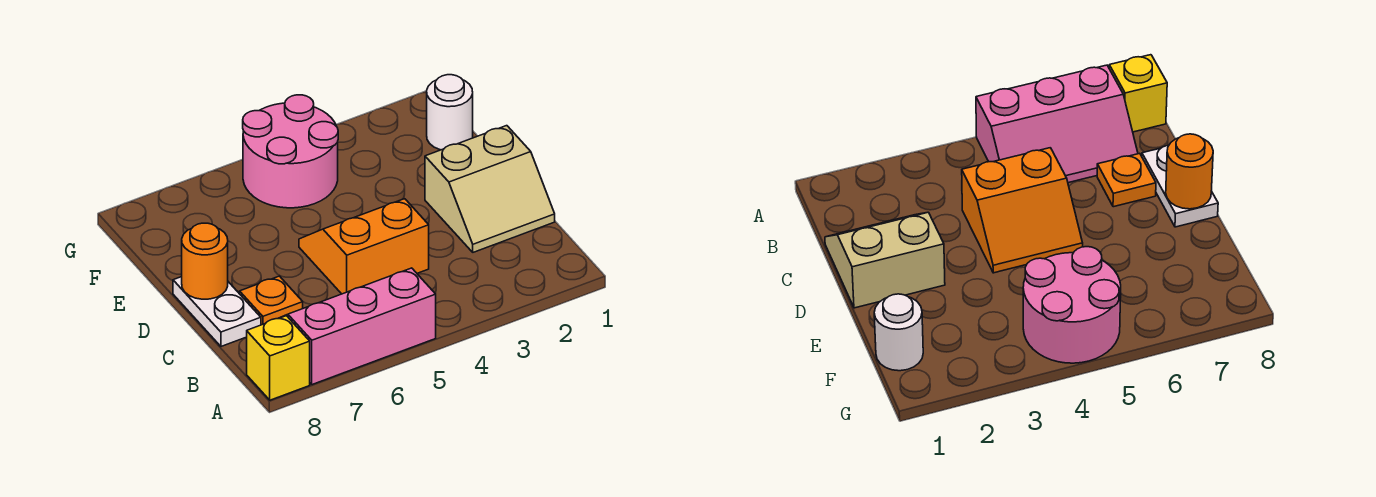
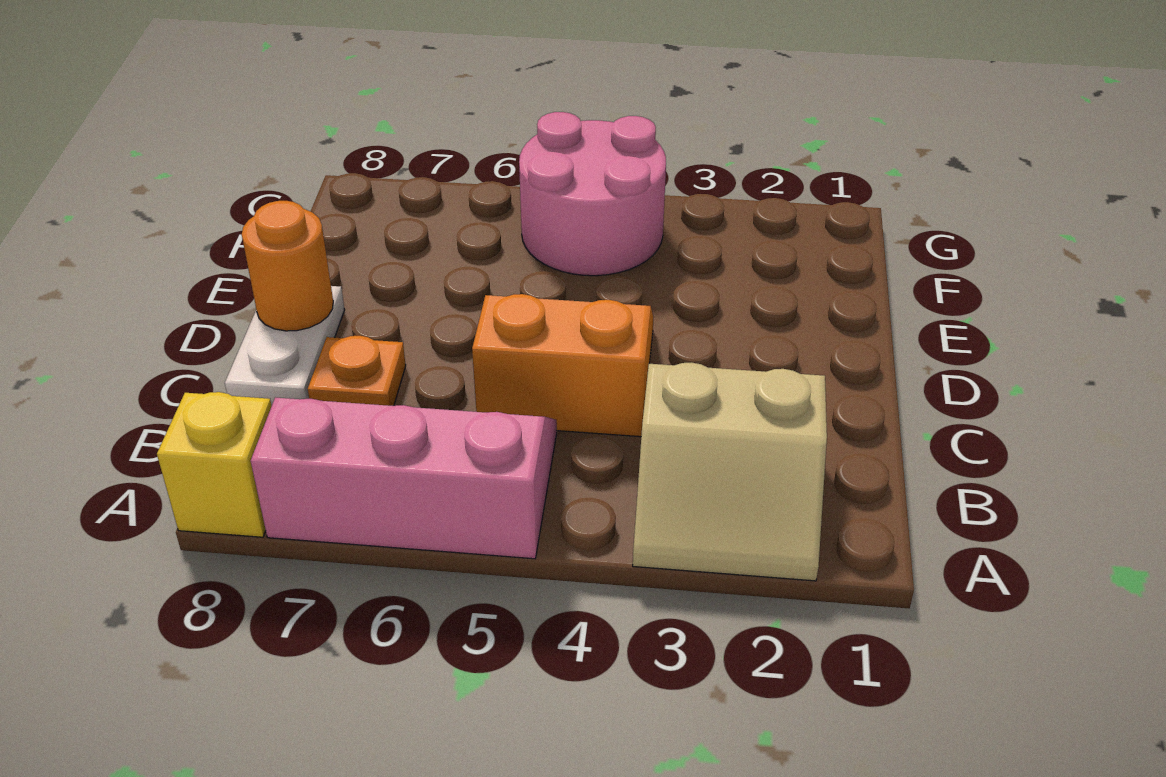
tan slope C1:D2 level 1 top D -> tan slope A2:B3 level 1 top B
white round brick F1 level 1 -> none

